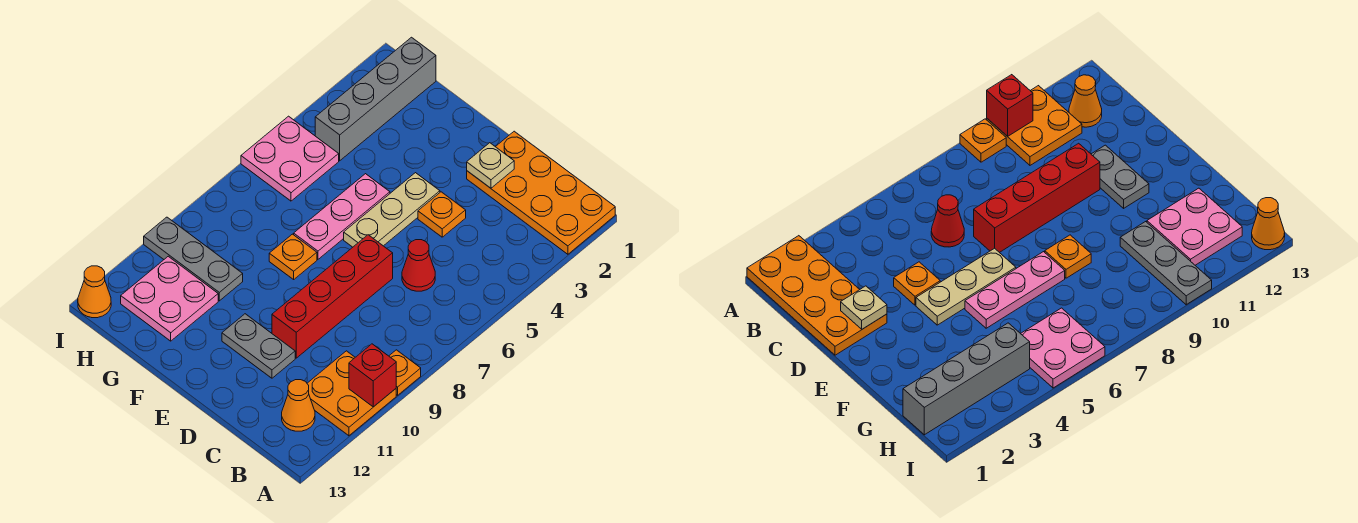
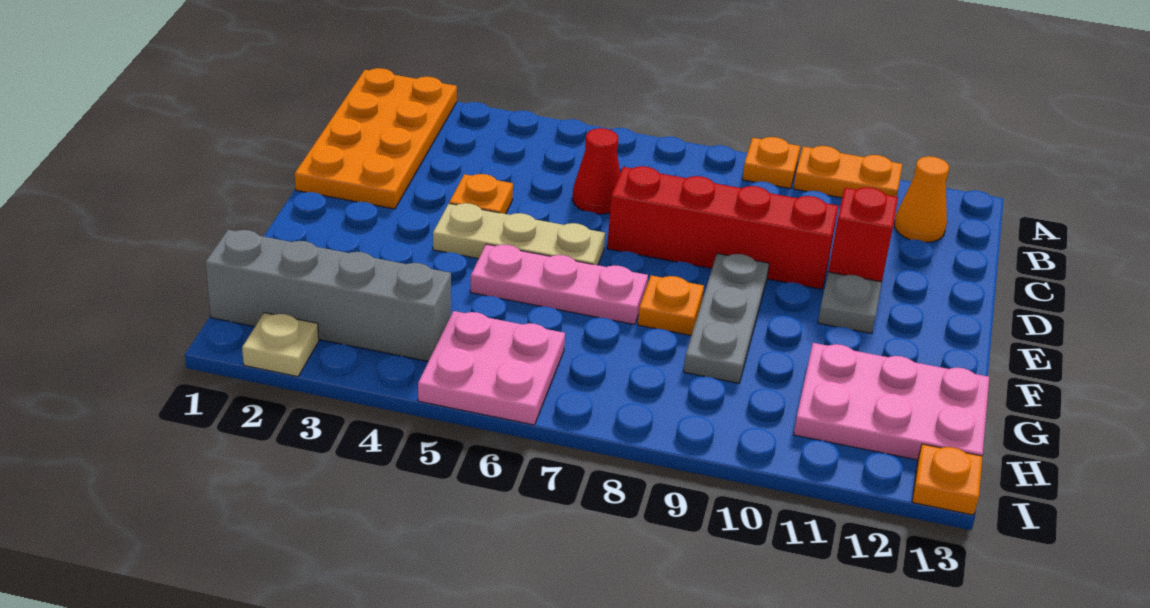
orange plate A10:B11 level 1 -> orange plate A10:A11 level 1
red brick A10 level 2 -> red brick D11 level 2
tan plate D2 level 2 -> tan plate I2 level 1
grey plate G10:I10 level 1 -> grey plate E9:G9 level 1
pink plate G11:H12 level 1 -> pink plate G11:H13 level 1
orange cone I13 level 1 -> orange plate I13 level 1

